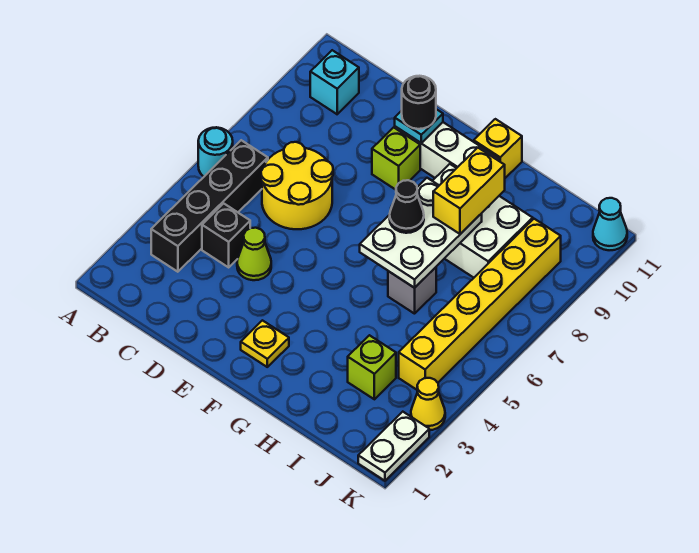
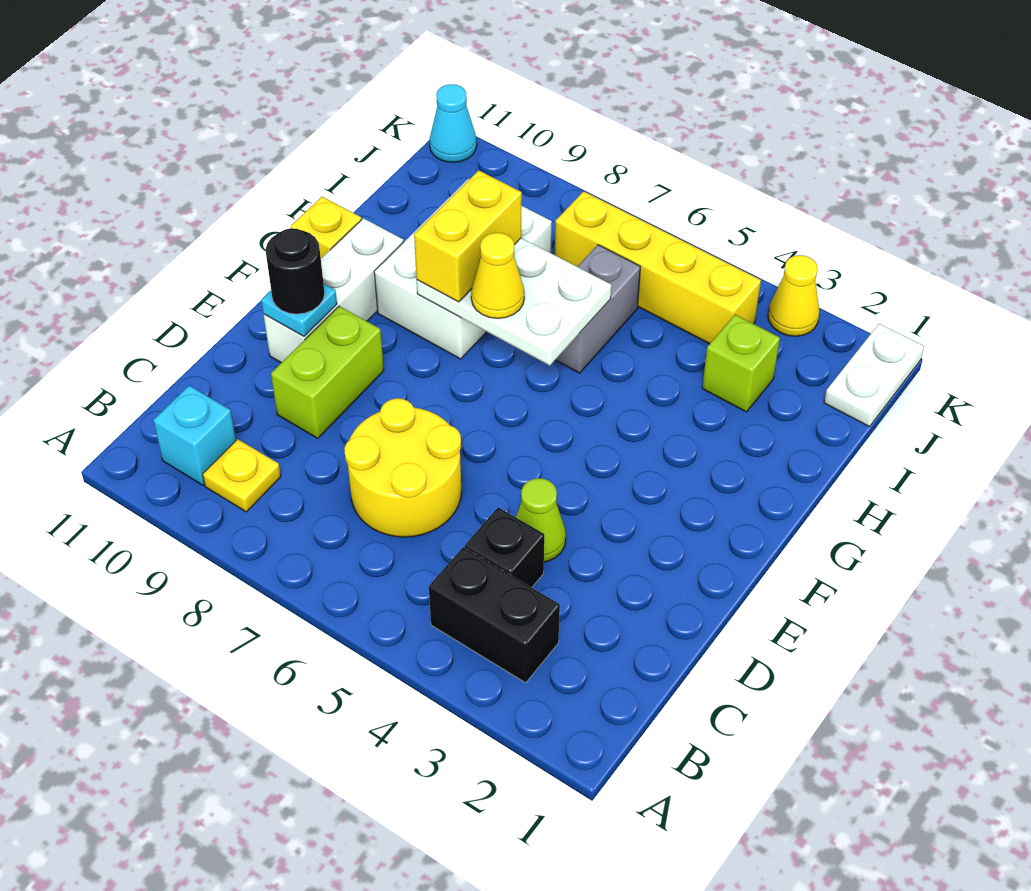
cyan round brick A6 level 1 -> none
black brick B3:B6 level 1 -> black brick B3:B4 level 1
lime brick E9 level 1 -> lime brick D9:E9 level 1
yellow plate F2 level 1 -> yellow plate B9 level 1
black cone G7 level 3 -> yellow cone G7 level 3
grey brick H6 level 1 -> grey brick H6:I6 level 1
yellow brick H8:H9 level 3 -> yellow brick G8:H8 level 3
yellow brick J4:J9 level 1 -> yellow brick J4:J7 level 1
white plate K1:K2 level 1 -> white plate J1:K1 level 1

